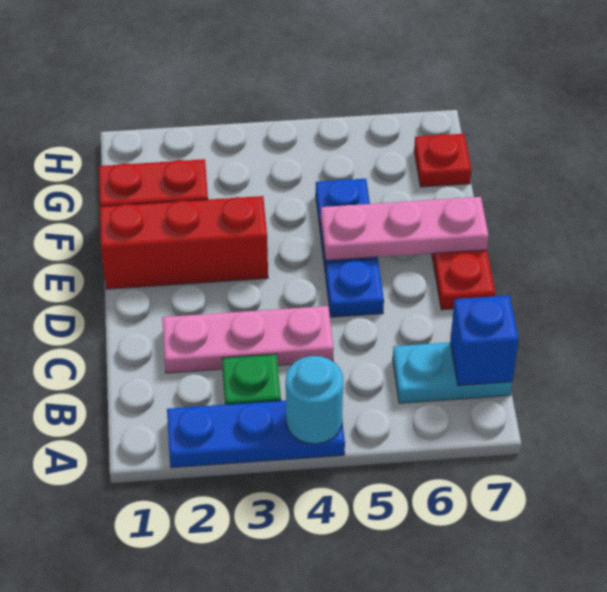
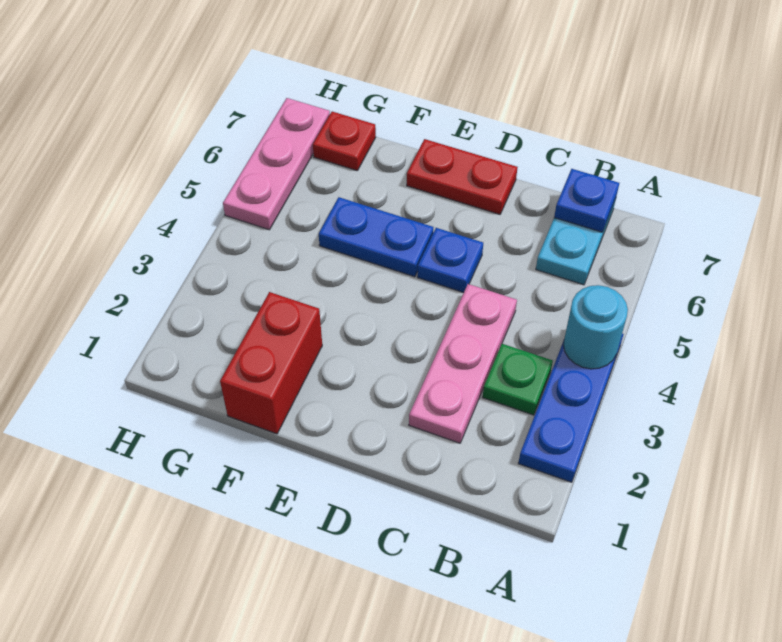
blue brick B7 level 2 -> blue plate B7 level 2
red brick E1:E3 level 1 -> none
pink plate E5:E7 level 2 -> pink plate H5:H7 level 1

